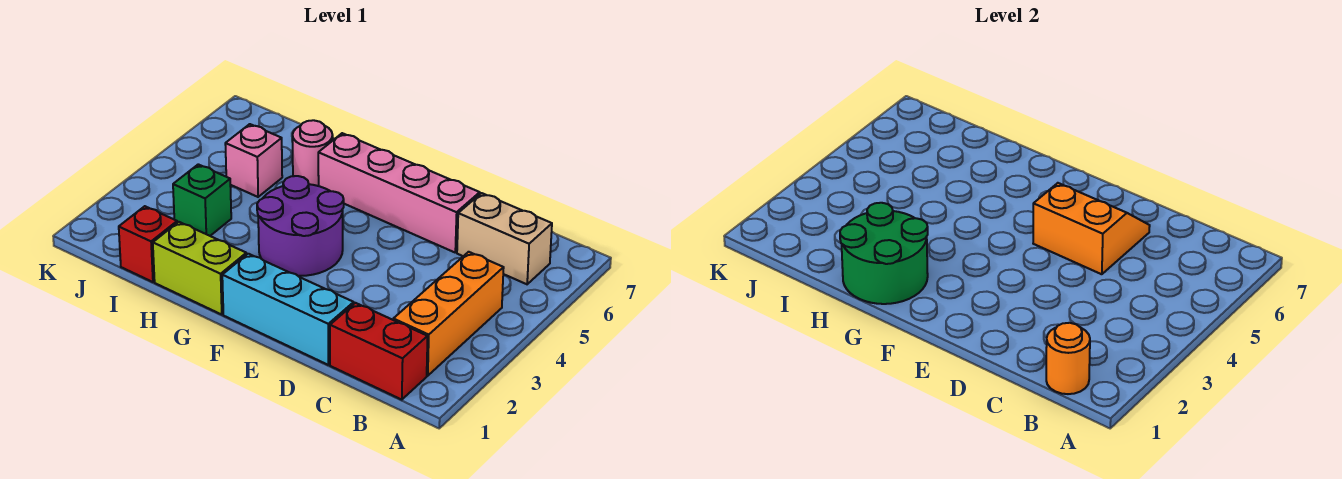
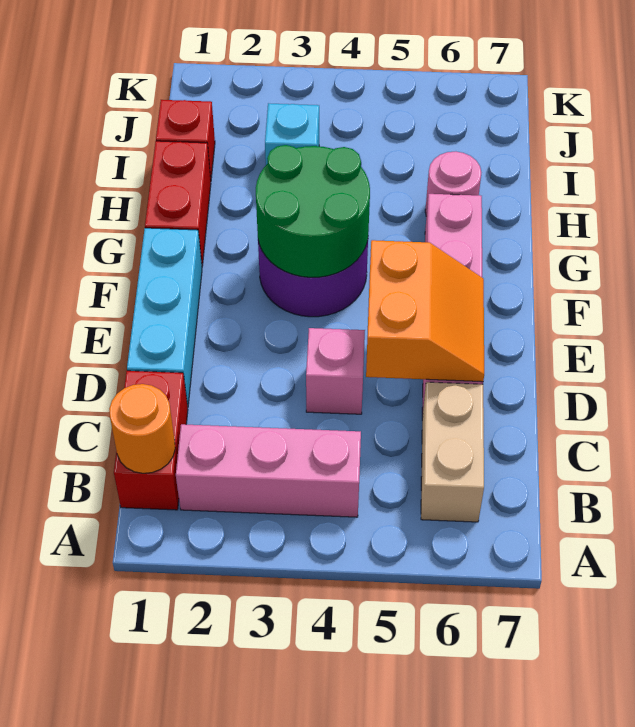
orange brick B2:B4 level 1 -> pink brick B2:B4 level 1
lime brick G1:H1 level 1 -> red brick G1:H1 level 1
green round brick G1:H2 level 2 -> green round brick F3:G4 level 2
green brick I3 level 1 -> cyan brick I3 level 1
pink brick I5 level 1 -> pink brick D4 level 1

